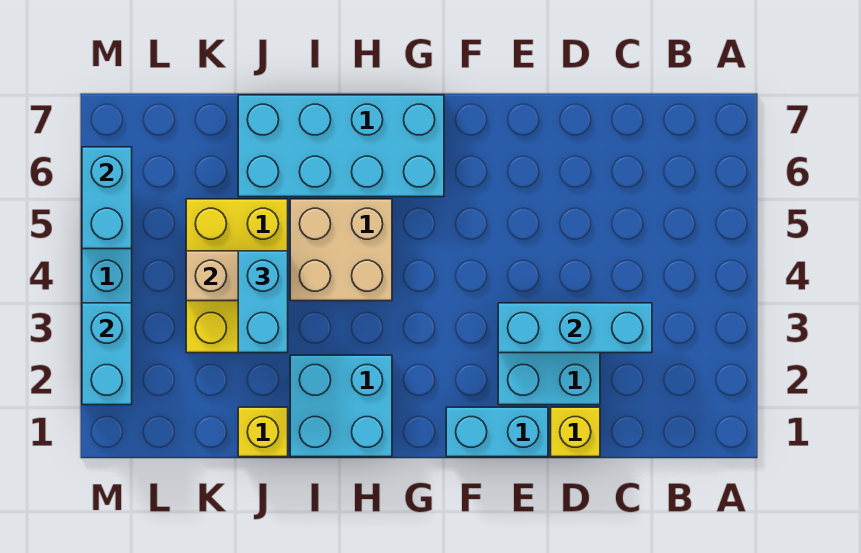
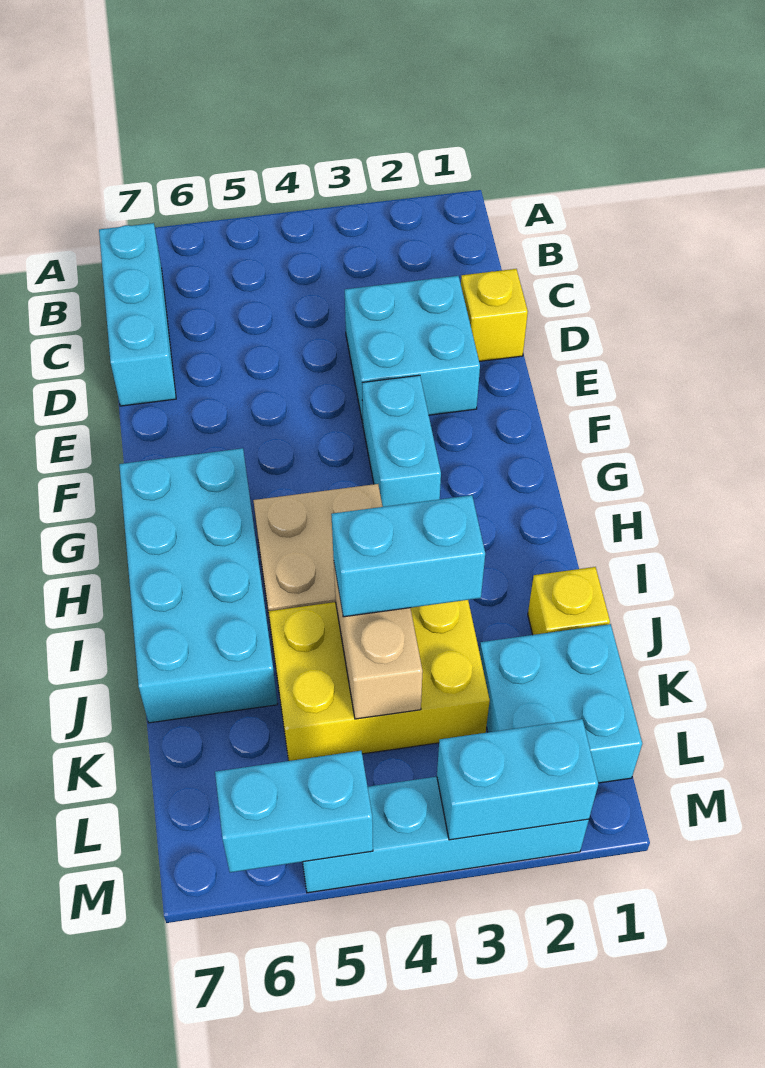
cyan brick C3:E3 level 2 -> cyan brick B7:D7 level 1
cyan brick E1:F1 level 1 -> cyan brick F3:G3 level 1
cyan brick H1:I2 level 1 -> cyan brick K1:L2 level 1

